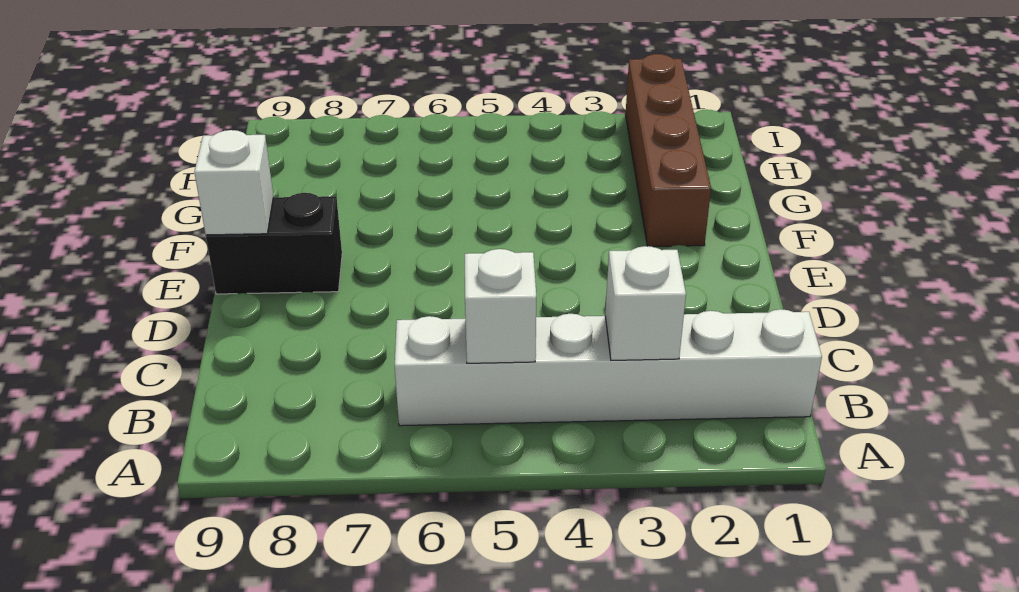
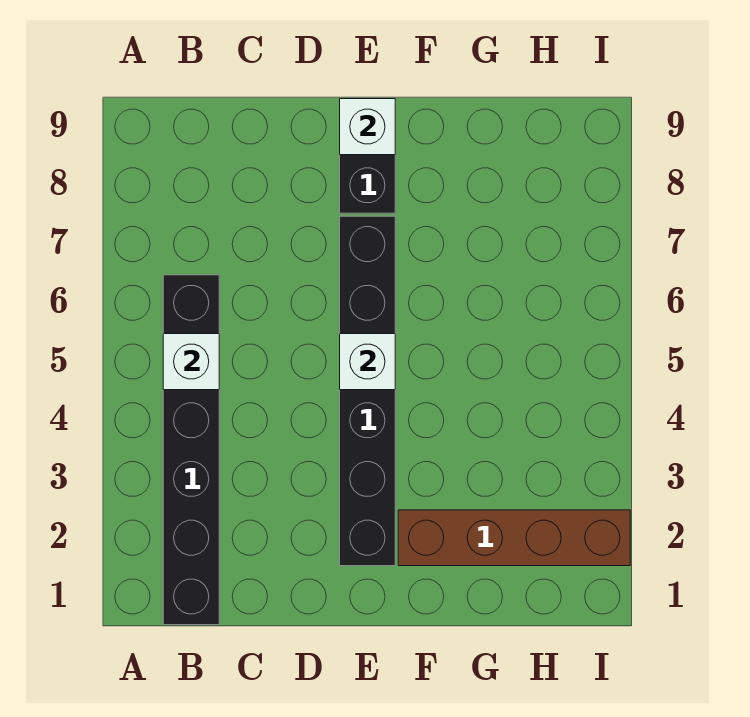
white brick B1:B6 level 1 -> black brick B1:B6 level 1
white brick B3 level 2 -> white brick E5 level 2
none -> black brick E2:E7 level 1

